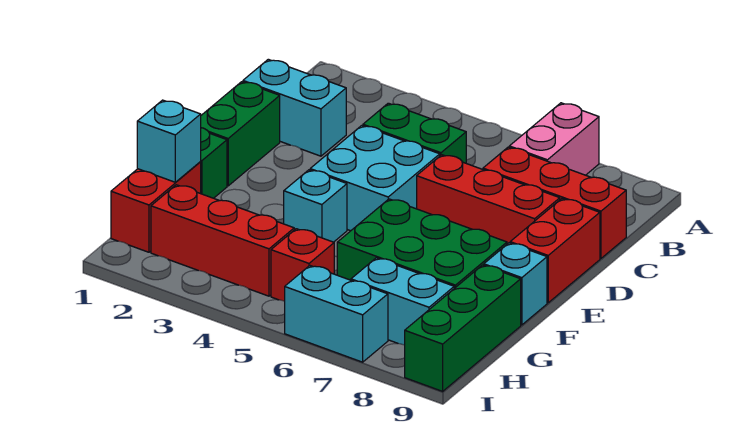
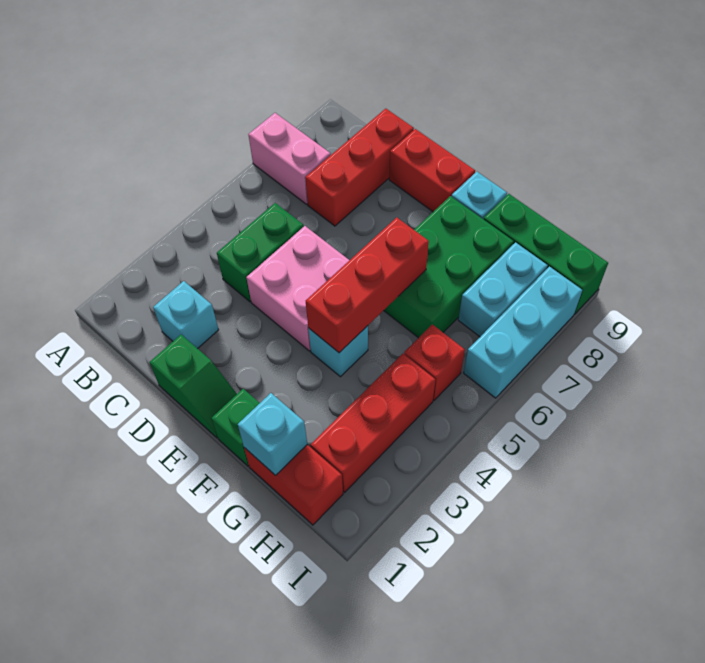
cyan brick C1:C2 level 1 -> cyan brick C2 level 1
green brick D1:E1 level 1 -> green slope D1:E1 level 1 top D
cyan brick D4:E5 level 1 -> pink brick D4:E5 level 1
red brick D6:D8 level 1 -> red brick F4:F6 level 2
cyan brick I6:I7 level 1 -> cyan brick I6:I8 level 1

